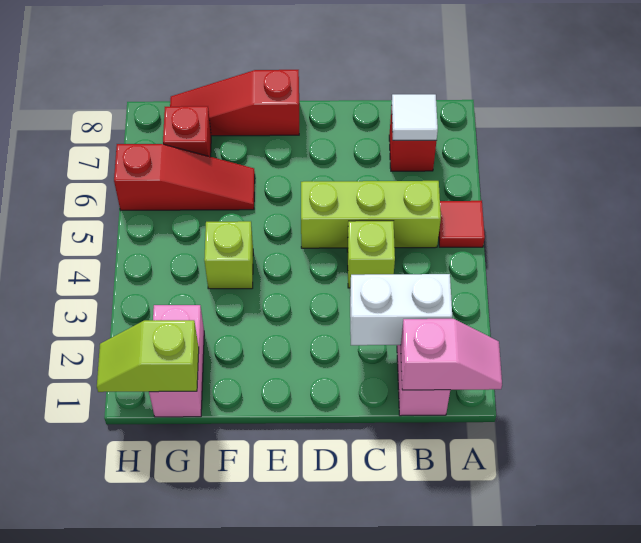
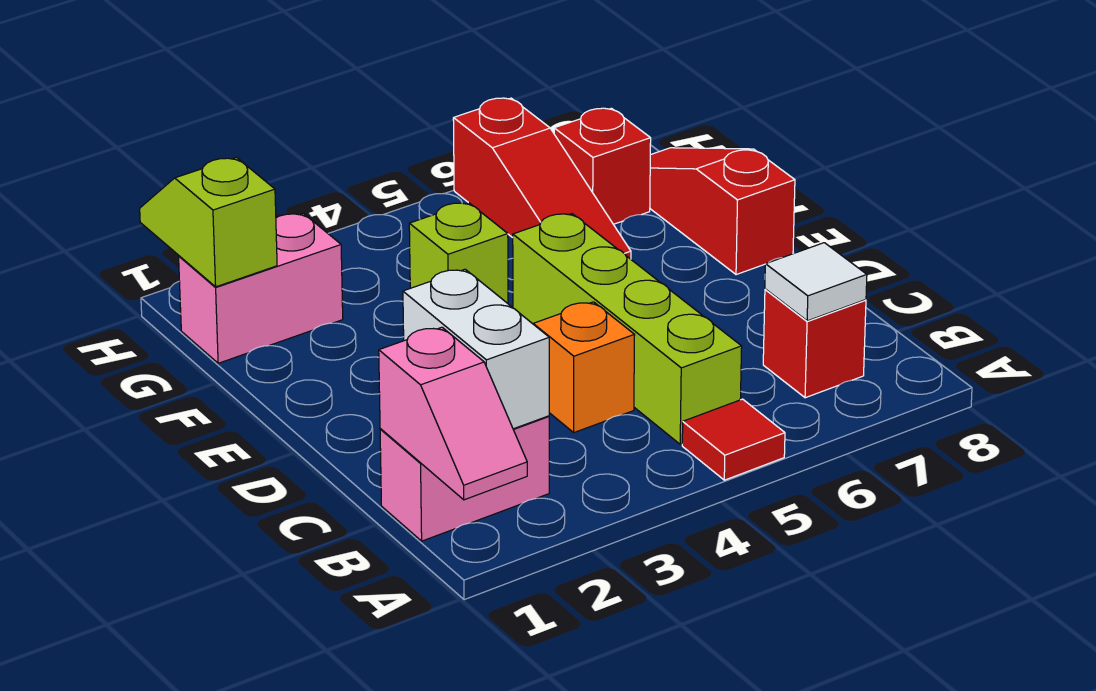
lime brick B5:D5 level 1 -> lime brick B5:E5 level 1
lime brick C4 level 1 -> orange brick C4 level 1

